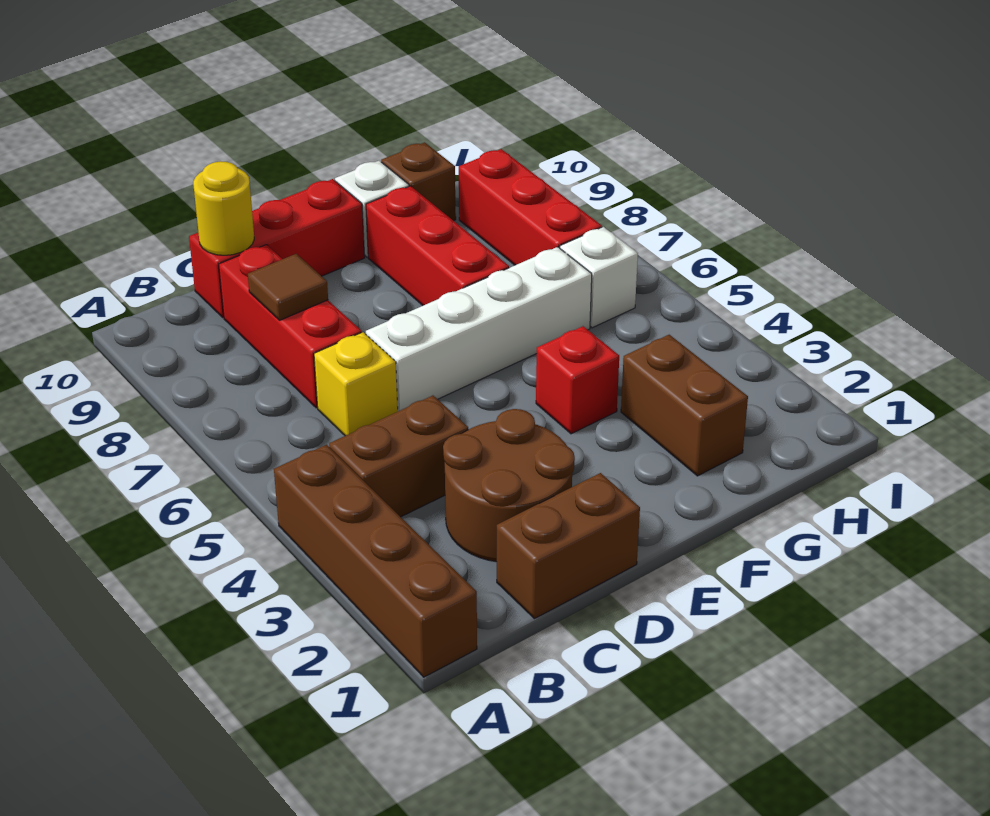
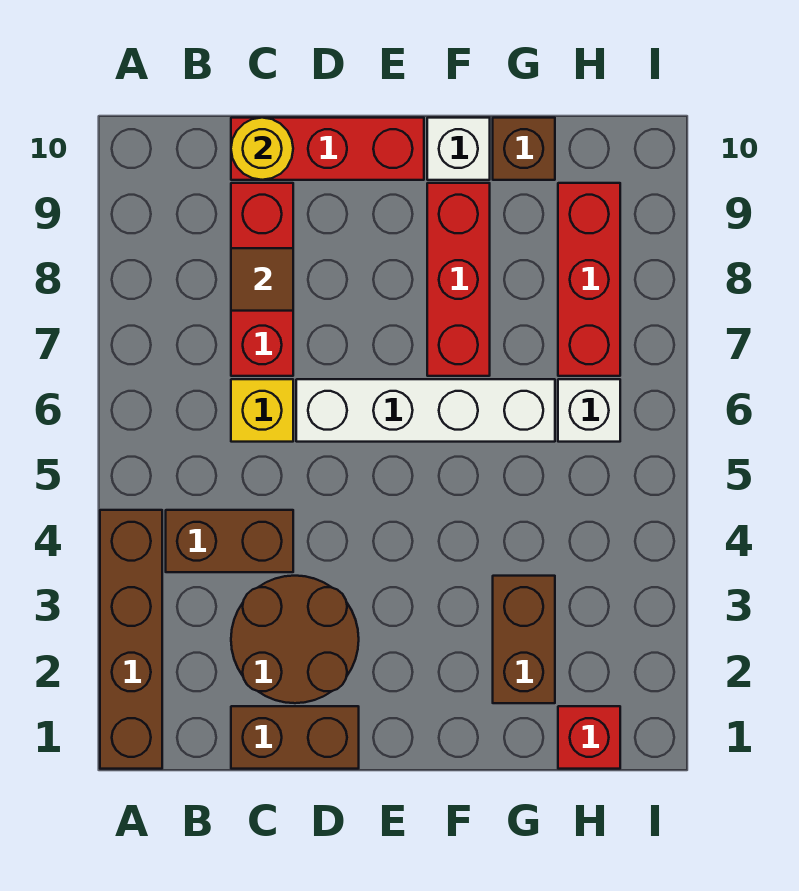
red brick F4 level 1 -> red brick H1 level 1

